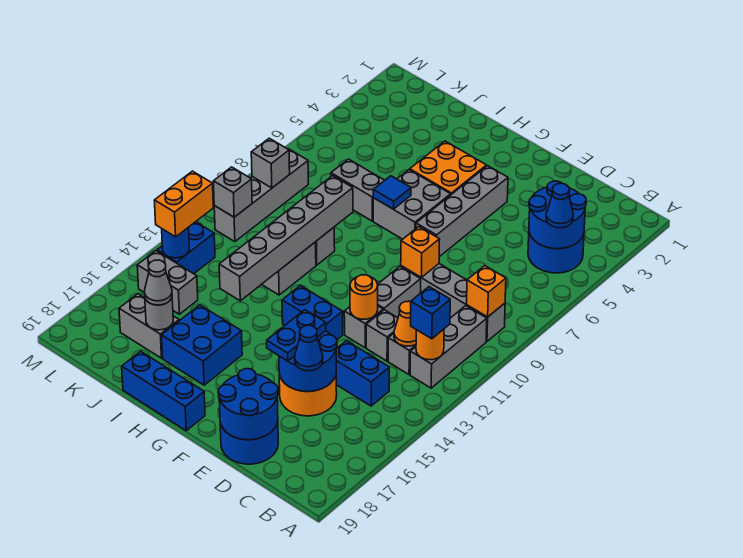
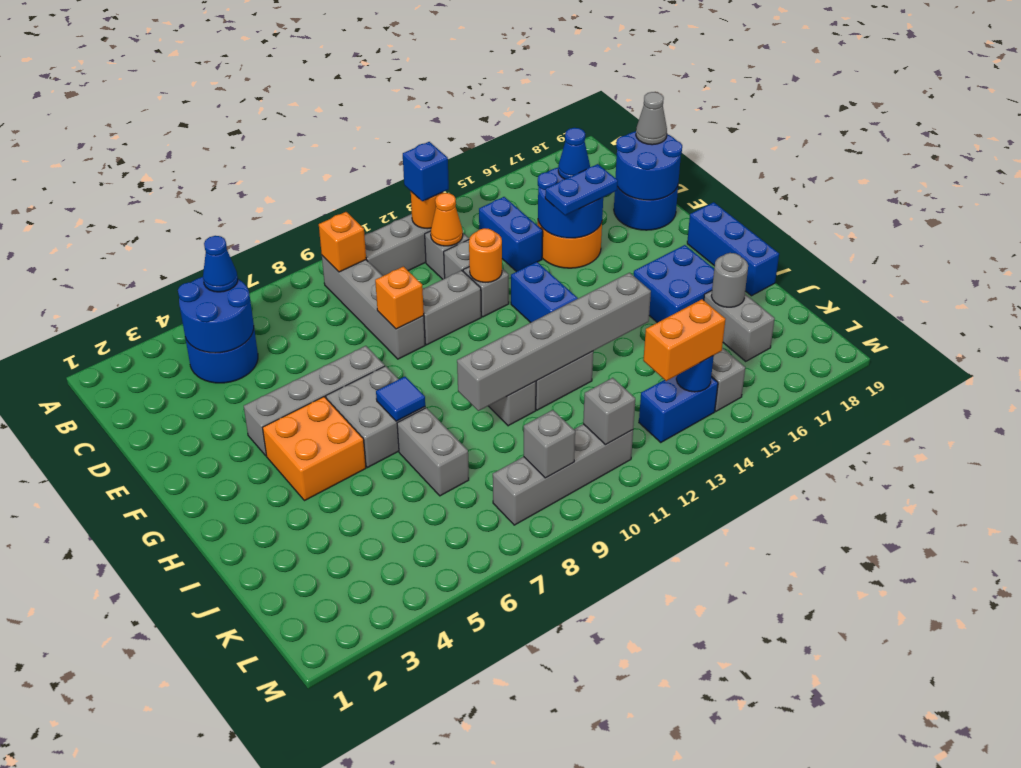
grey cone J17 level 3 -> grey cone D19 level 3

